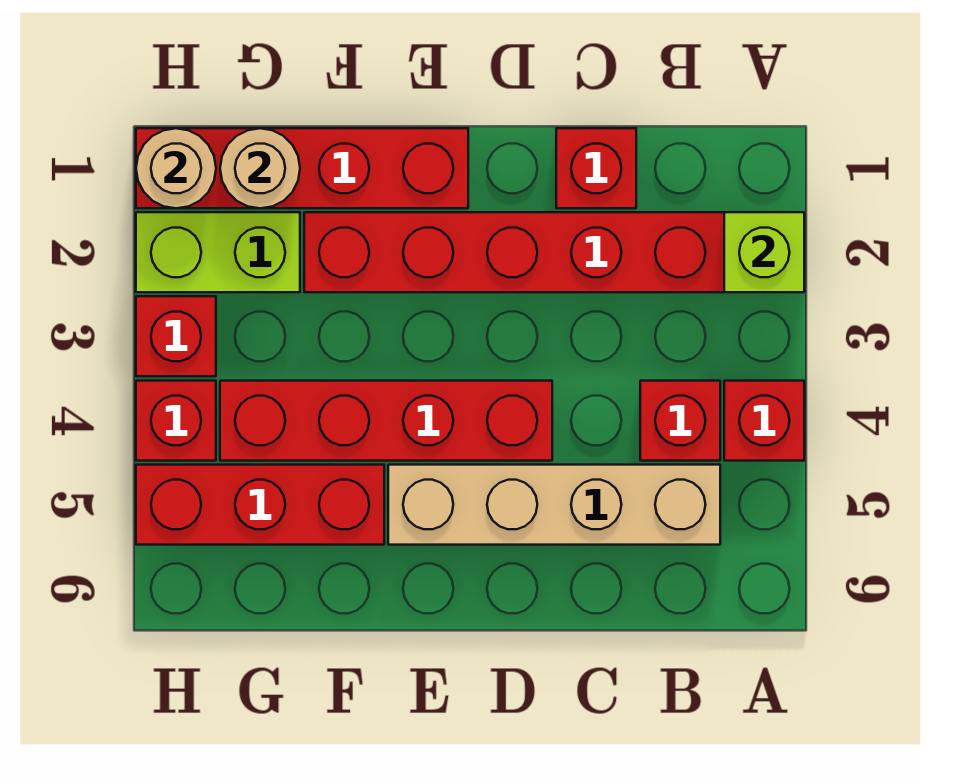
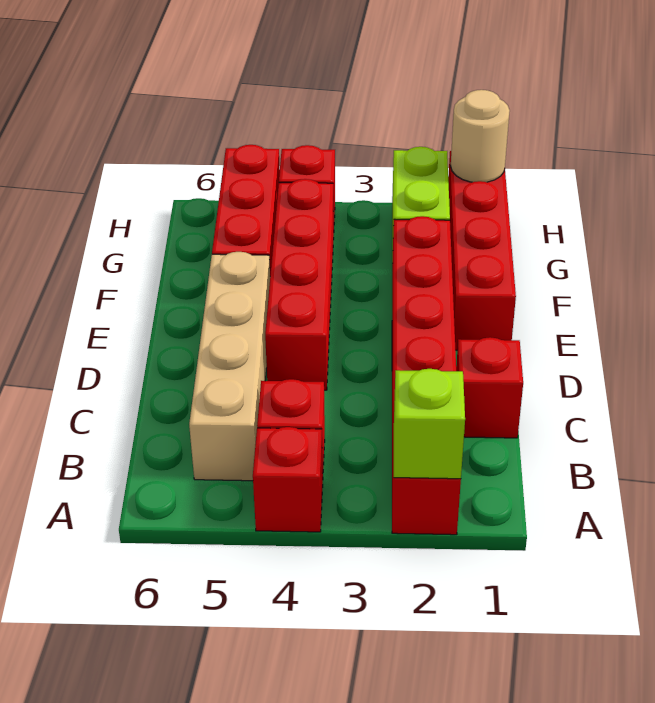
tan round brick G1 level 2 -> none
red brick H3 level 1 -> none

